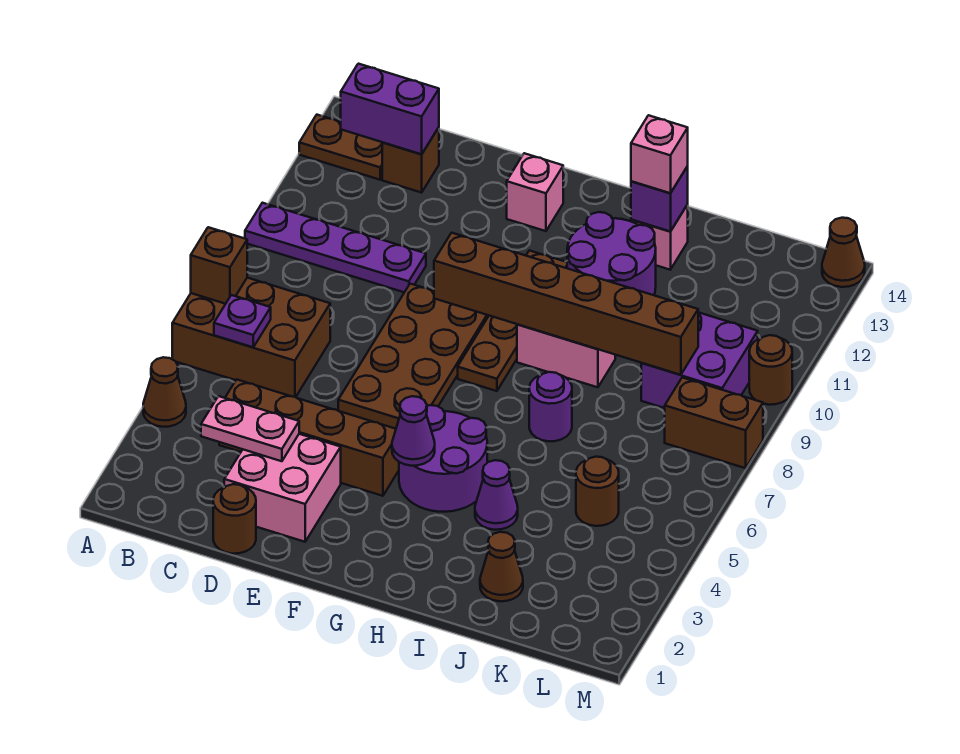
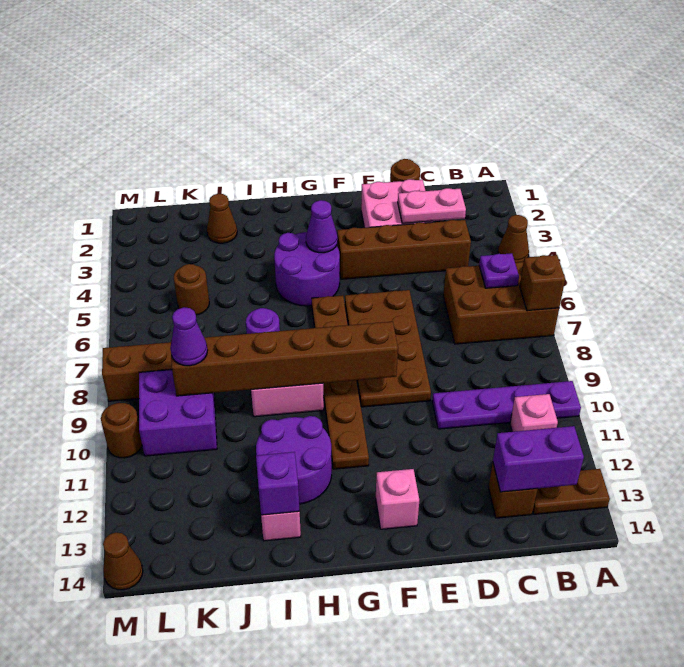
brown plate G8:G11 level 1 -> brown plate G6:G11 level 1
purple cone I4 level 1 -> purple cone K9 level 3
pink brick I13 level 3 -> pink brick B11 level 1

